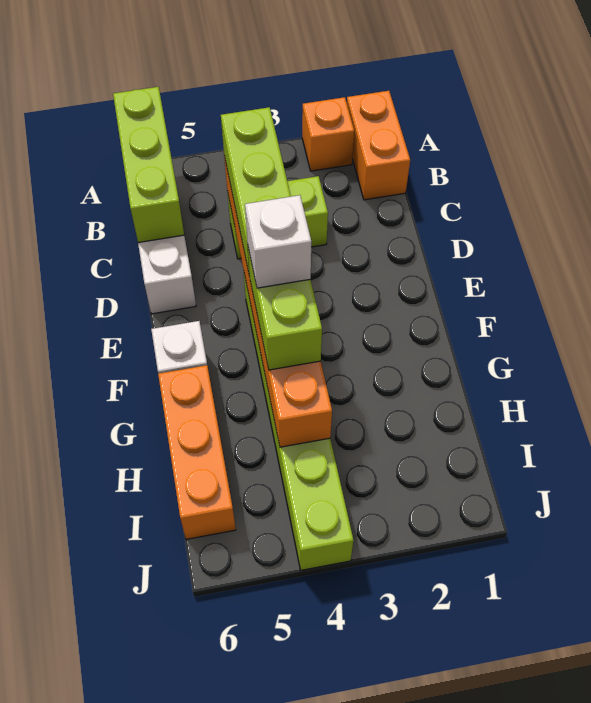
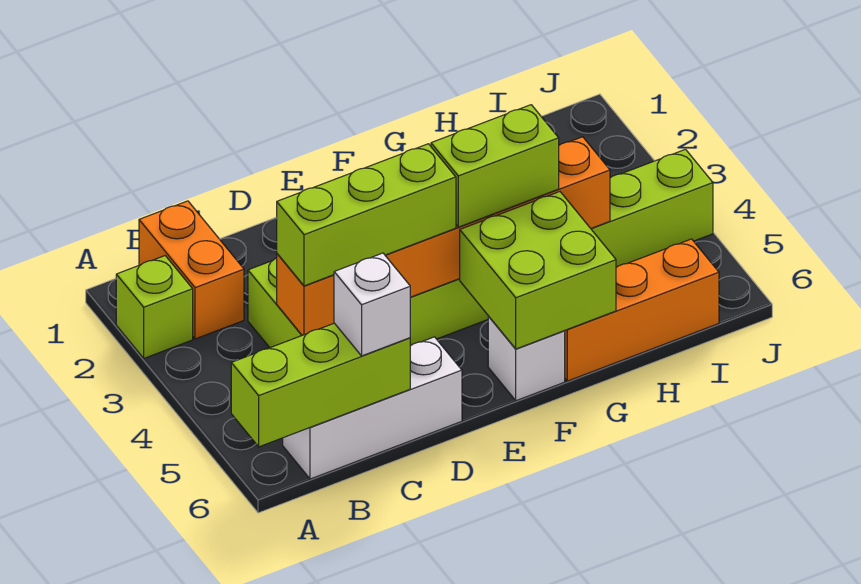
orange brick A1:B1 level 1 -> orange brick B1:B2 level 1
orange brick A2 level 1 -> lime brick A2 level 1
white brick F4 level 4 -> white brick C6 level 3
none -> lime brick F5:G6 level 2

